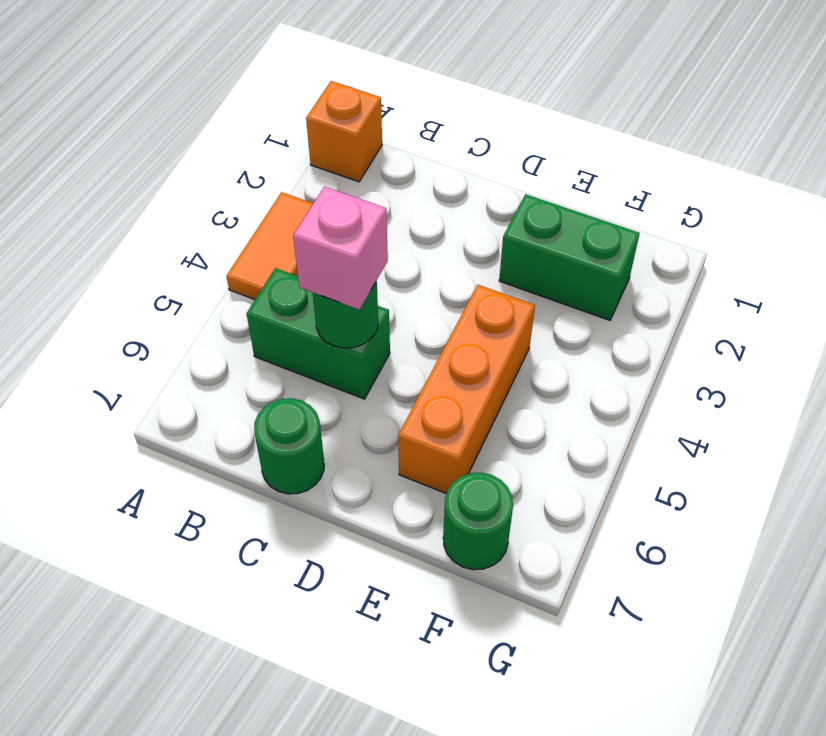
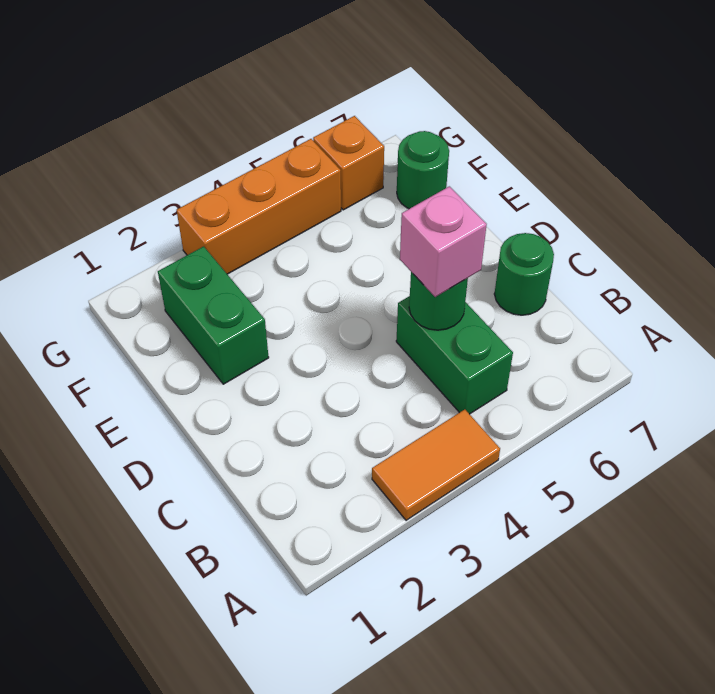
orange brick A1 level 1 -> orange brick G6 level 1
orange brick E4:E6 level 1 -> orange brick G3:G5 level 1

